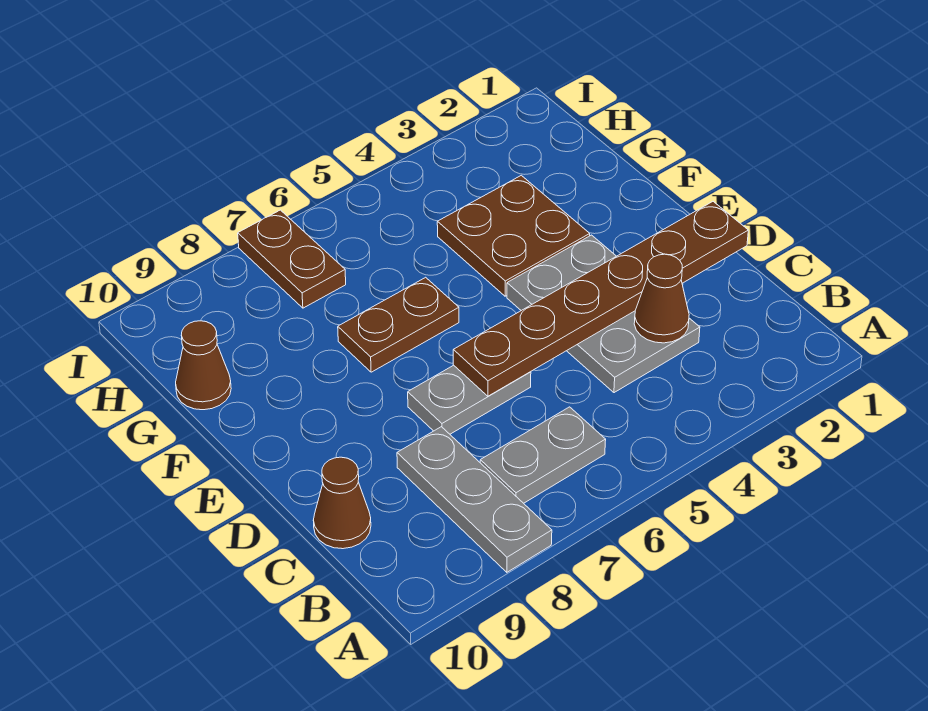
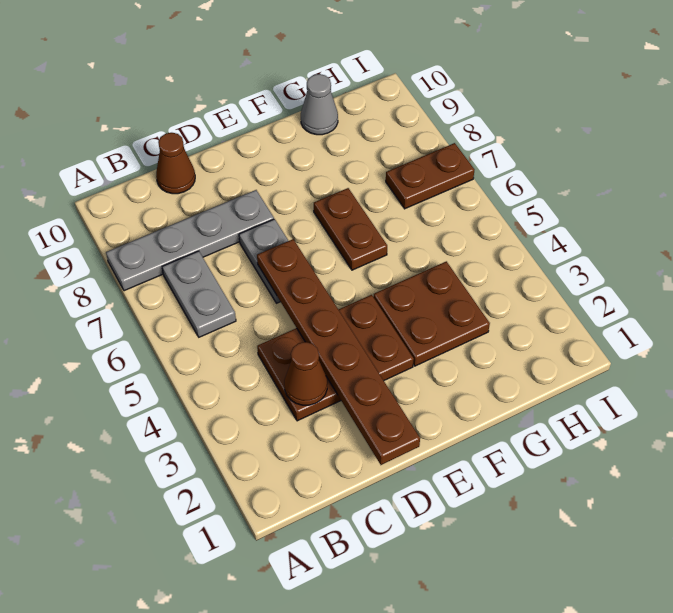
grey plate A8:C8 level 1 -> grey plate A8:D8 level 1
grey plate C3:E4 level 1 -> brown plate C3:E4 level 1
brown cone G10 level 1 -> grey cone G10 level 1

